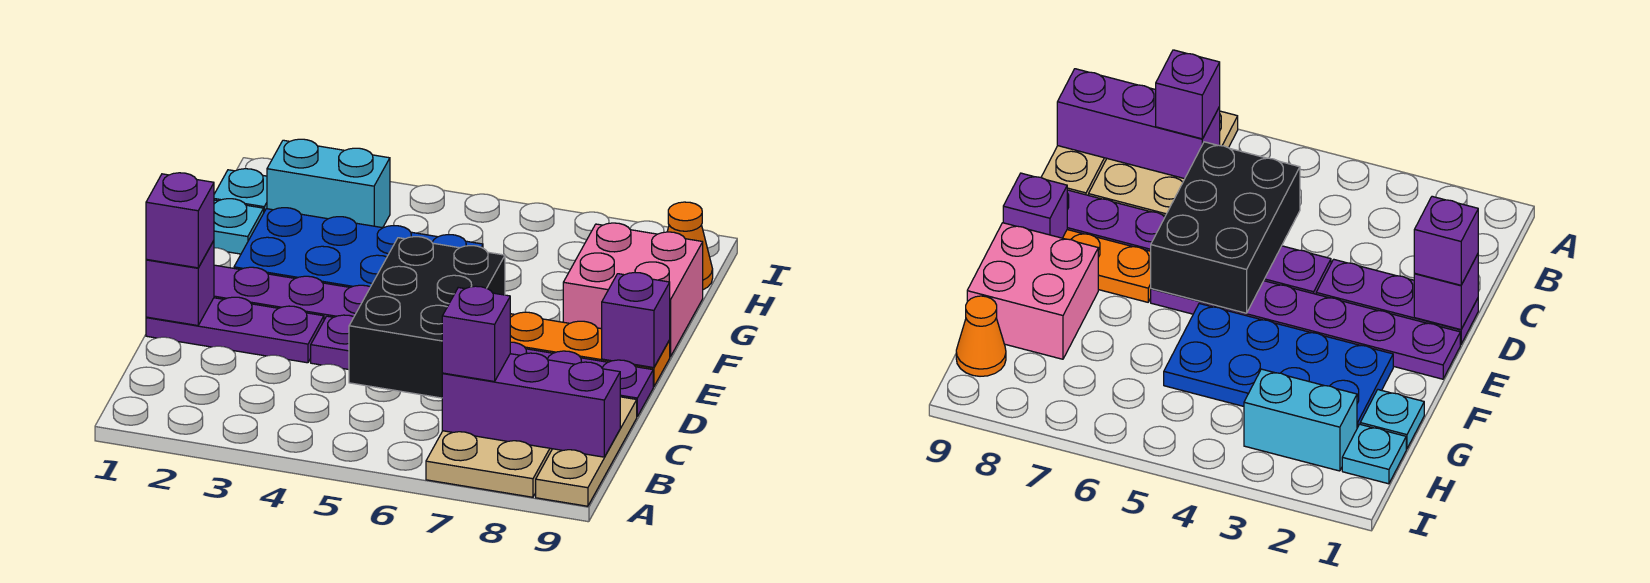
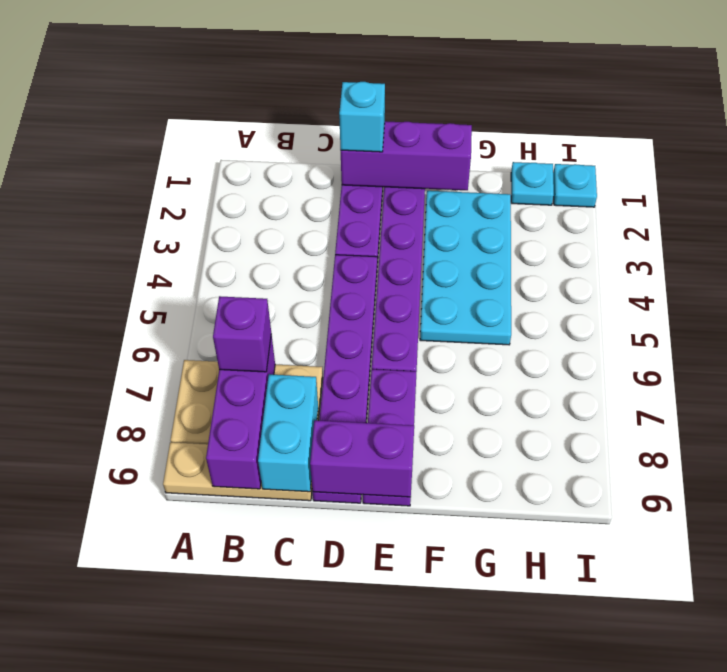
black brick C5:E6 level 2 -> none
purple brick D1 level 2 -> purple brick D1:F1 level 2
purple brick D1 level 3 -> cyan brick D1 level 3
orange plate E7:E9 level 1 -> purple plate E7:E9 level 1
purple brick E9 level 2 -> purple brick D9:E9 level 2
blue plate F2:G5 level 1 -> cyan plate F2:G5 level 1
pink brick F8:G9 level 1 -> none
cyan plate G1 level 1 -> cyan plate I1 level 1
cyan brick H2:H3 level 1 -> cyan brick C8:C9 level 2
orange cone H9 level 1 -> none

